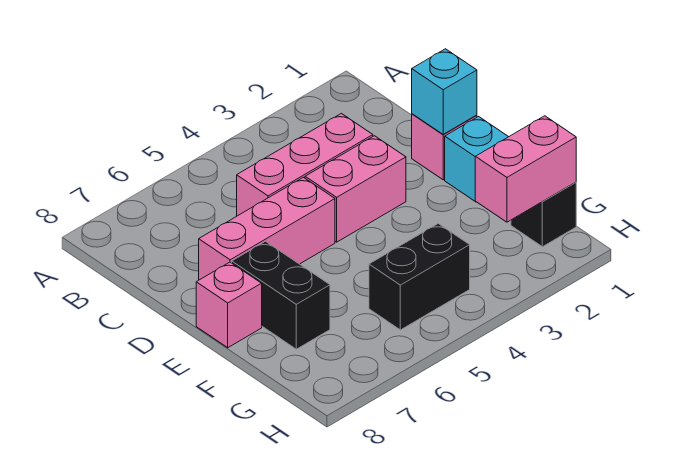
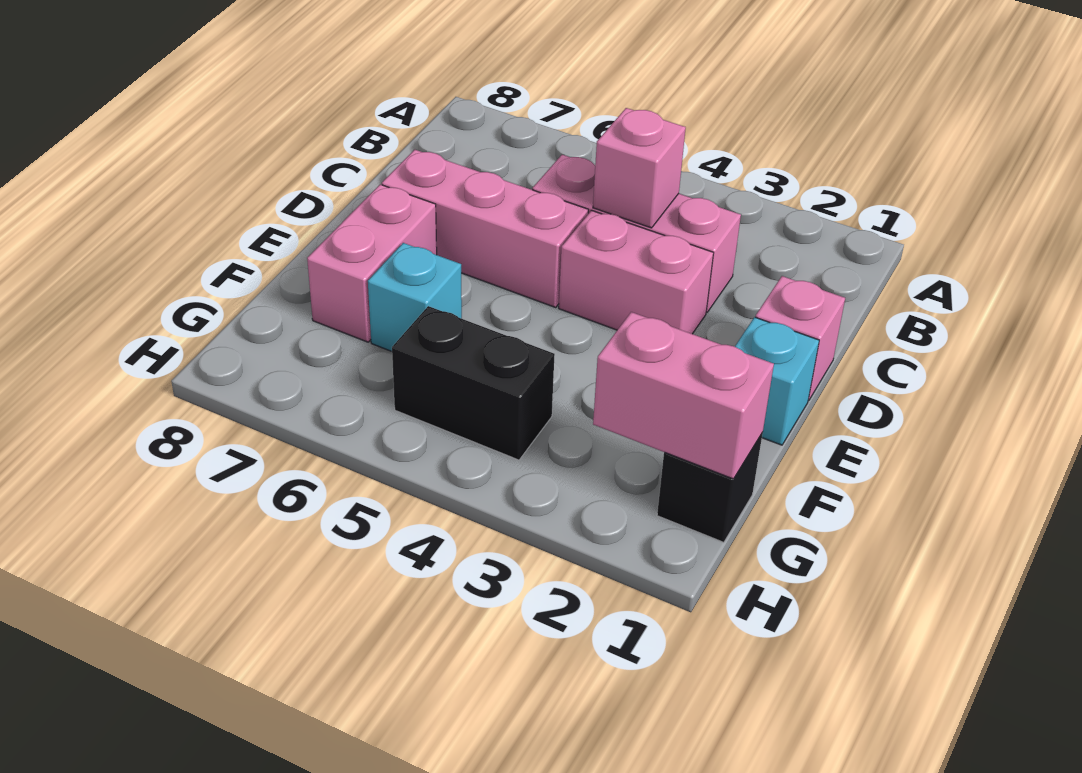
cyan brick D1 level 2 -> cyan brick F6 level 1
black brick E7:F7 level 1 -> pink brick E7:F7 level 1
pink brick E8 level 1 -> pink brick C4 level 2

